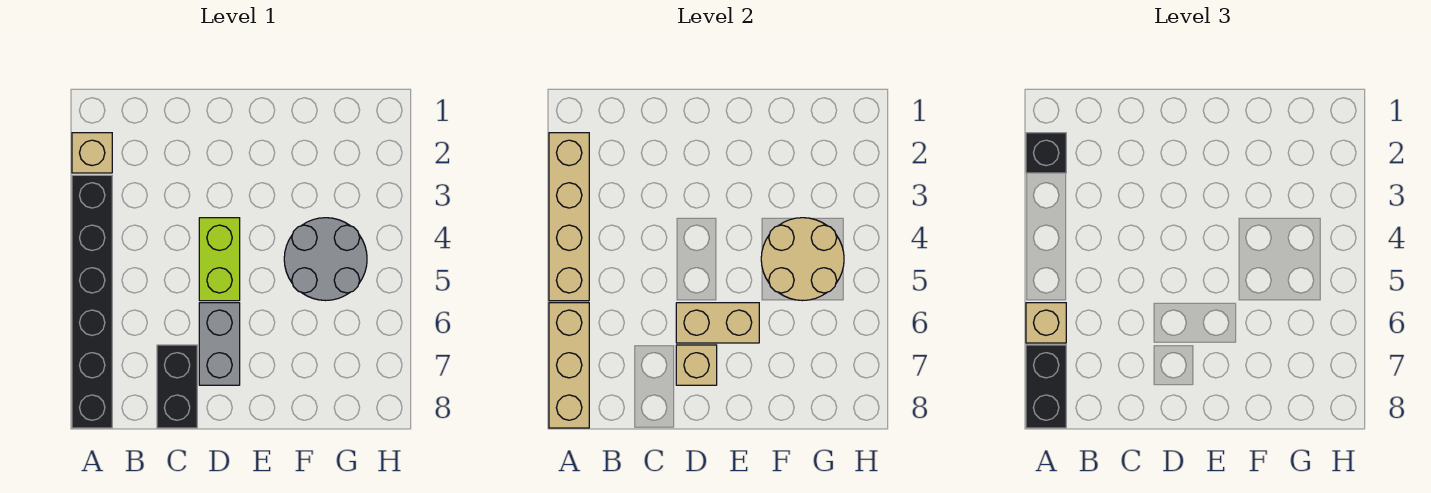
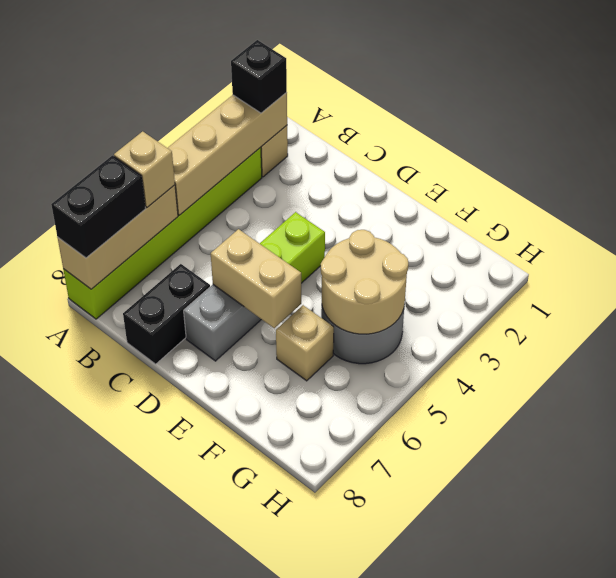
black brick A3:A8 level 1 -> lime brick A3:A8 level 1
tan brick D7 level 2 -> tan brick F6 level 1

